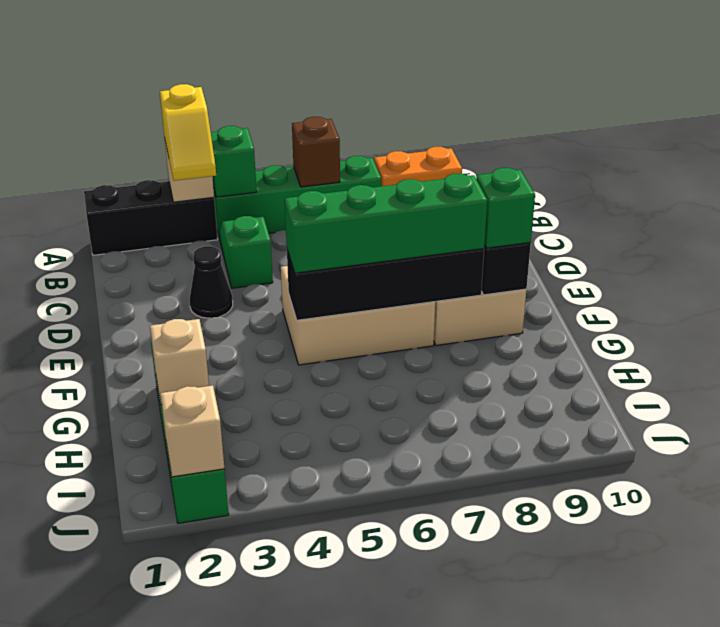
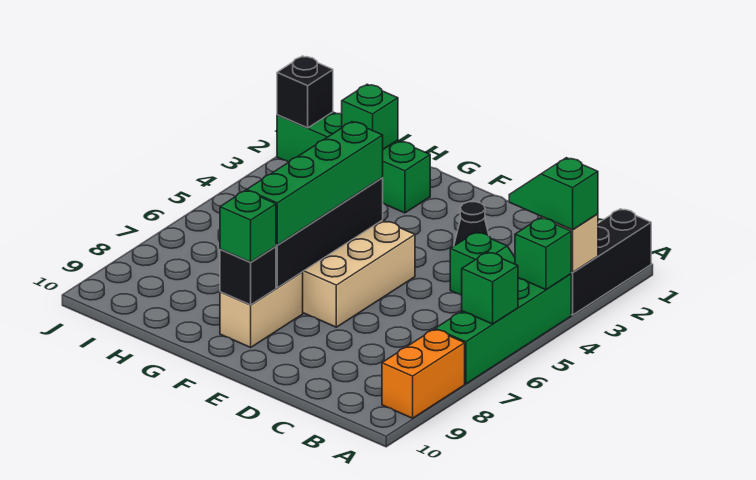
yellow slope A3:B3 level 3 top A -> green slope A3:B3 level 3 top A
brown brick A6 level 2 -> green brick A6 level 2
tan brick H2 level 2 -> green brick H2 level 2
tan brick J2 level 2 -> black brick J2 level 2

